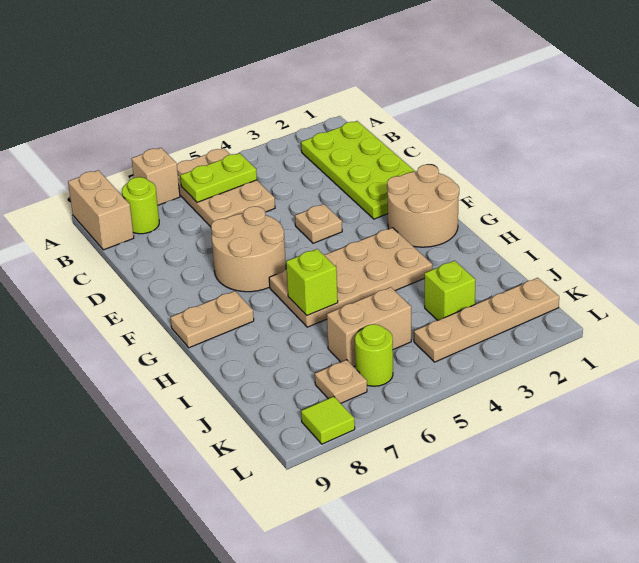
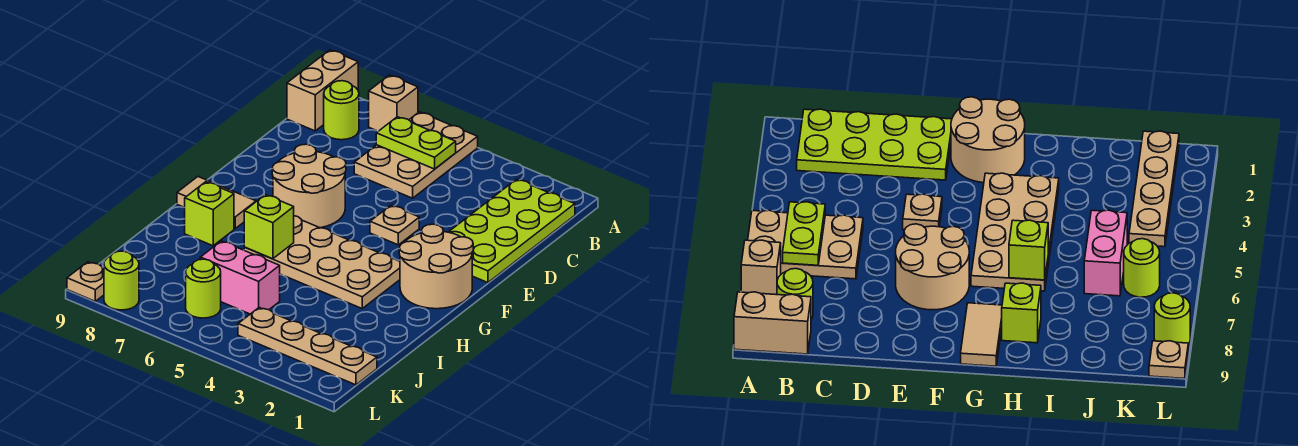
tan plate G8:G9 level 1 -> tan tile G8:G9 level 1
lime brick J3 level 1 -> lime brick H8 level 1
tan brick J5:J6 level 1 -> pink brick J5:J6 level 1
tan plate K7 level 1 -> tan plate L9 level 1
lime tile L8 level 1 -> lime round brick L8 level 1

